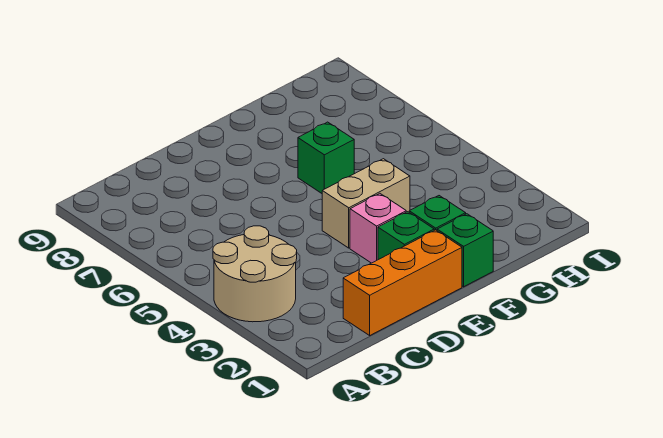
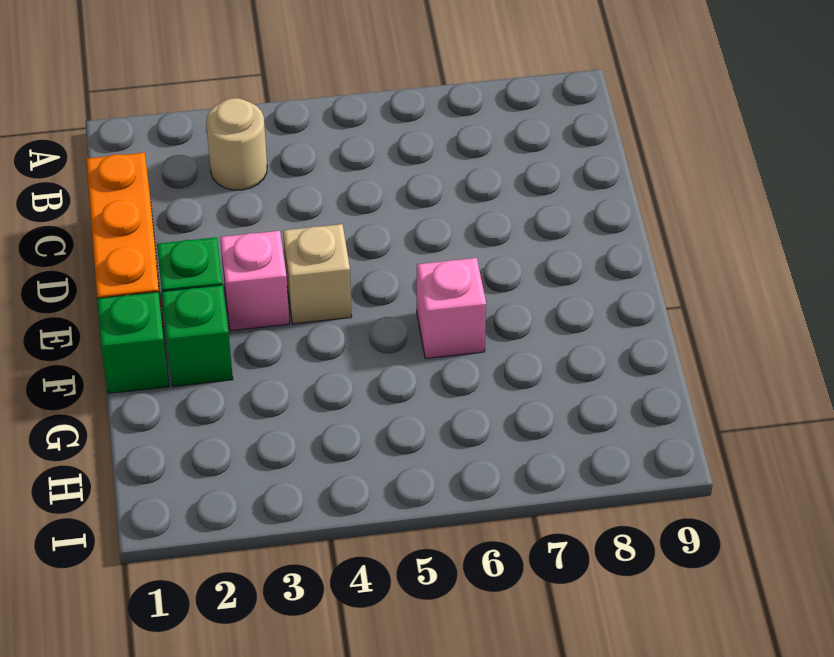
tan round brick A3:B4 level 1 -> tan round brick B3 level 1
tan brick E4:F4 level 1 -> tan brick E4 level 1
green brick F6 level 1 -> pink brick F6 level 1

